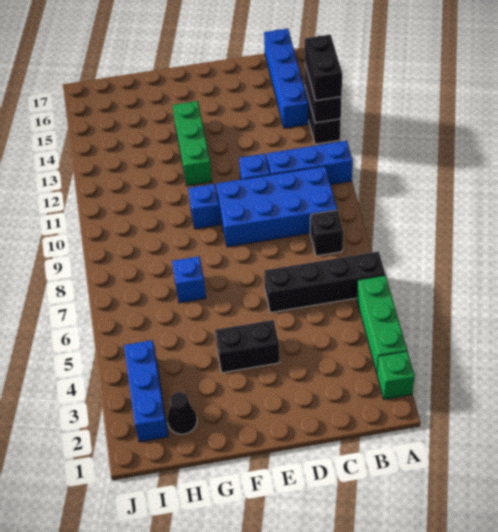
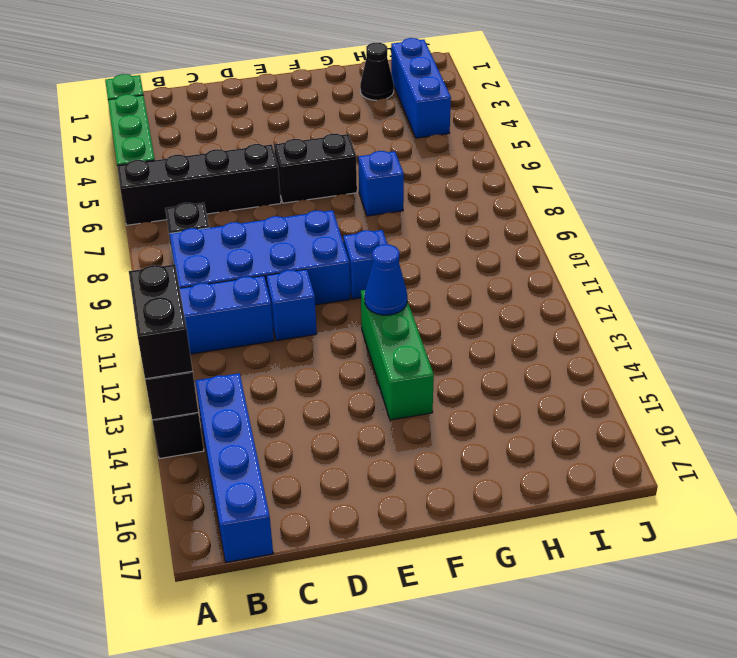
black brick E4:F4 level 1 -> black brick E6:F6 level 1
none -> blue cone F12 level 2

